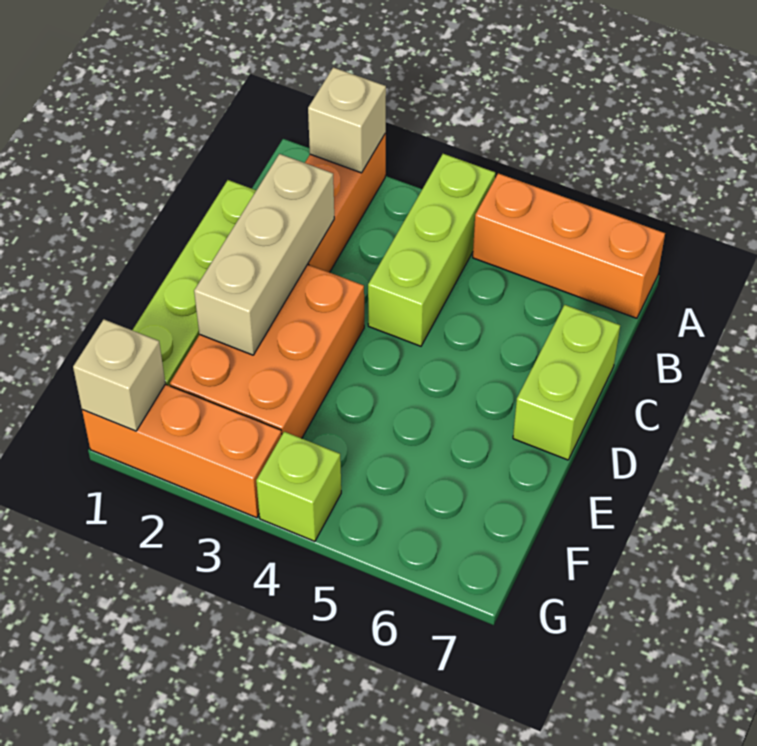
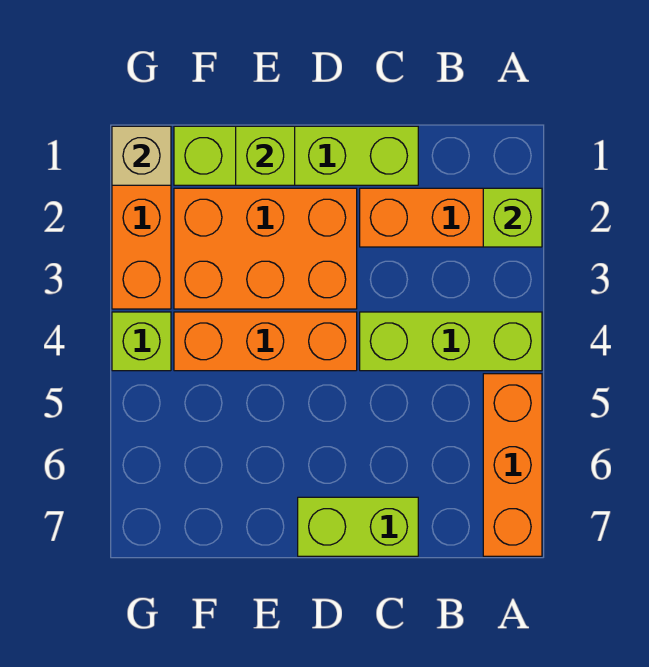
tan brick A2 level 2 -> lime brick A2 level 2
tan brick C2:E2 level 2 -> none
none -> orange brick D4:F4 level 1
none -> lime brick E1 level 2

